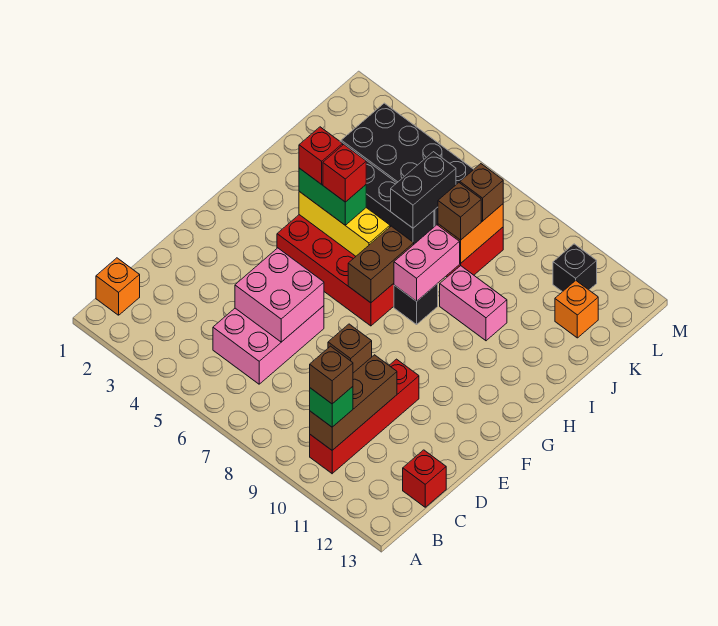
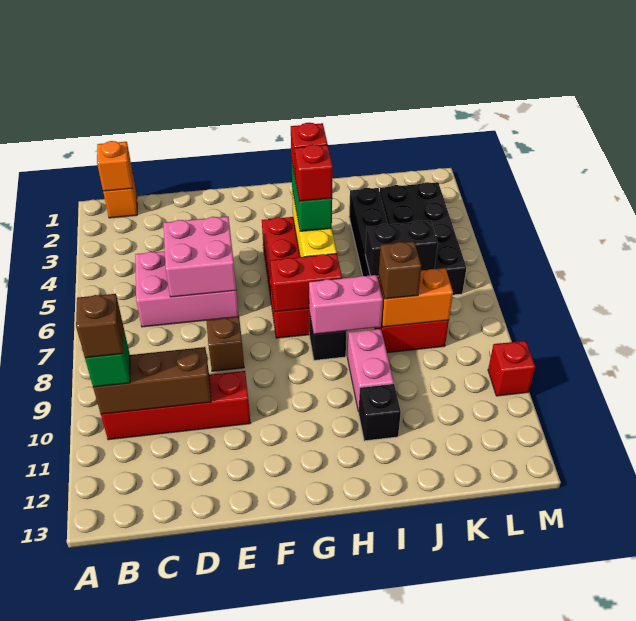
red brick C13 level 1 -> red brick M10 level 1
brown brick G7:H7 level 2 -> red brick G7:H7 level 2
brown brick K8 level 3 -> none
orange brick K12 level 1 -> orange brick B1 level 2
black brick L11 level 1 -> black brick I11 level 1

